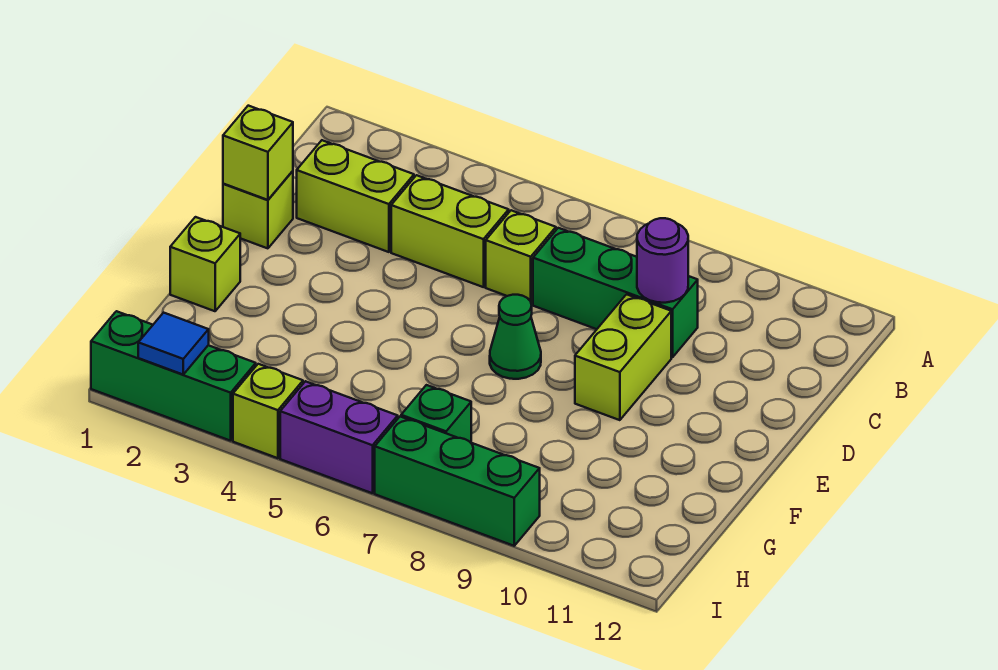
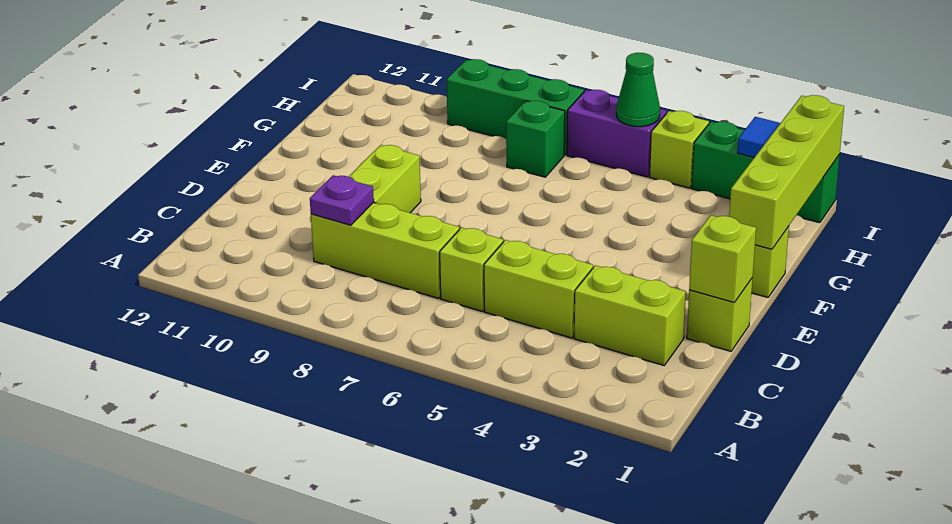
green brick C7:C9 level 1 -> lime brick C7:C9 level 1
purple round brick C9 level 2 -> purple plate C9 level 2
green cone E7 level 1 -> green cone I5 level 2
none -> lime brick F1:I1 level 2

